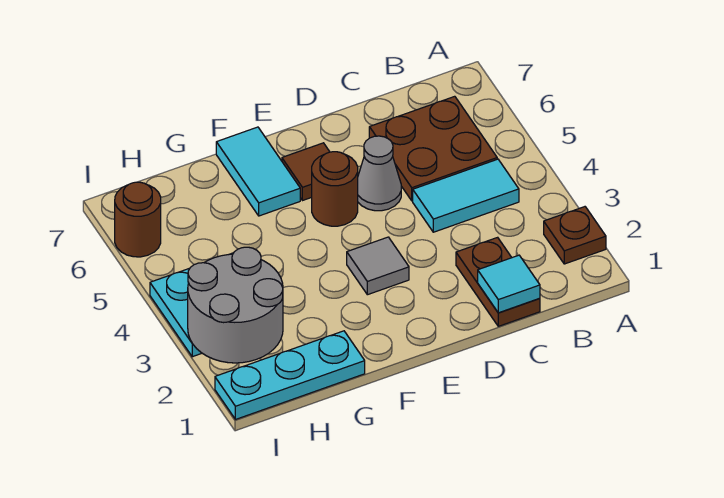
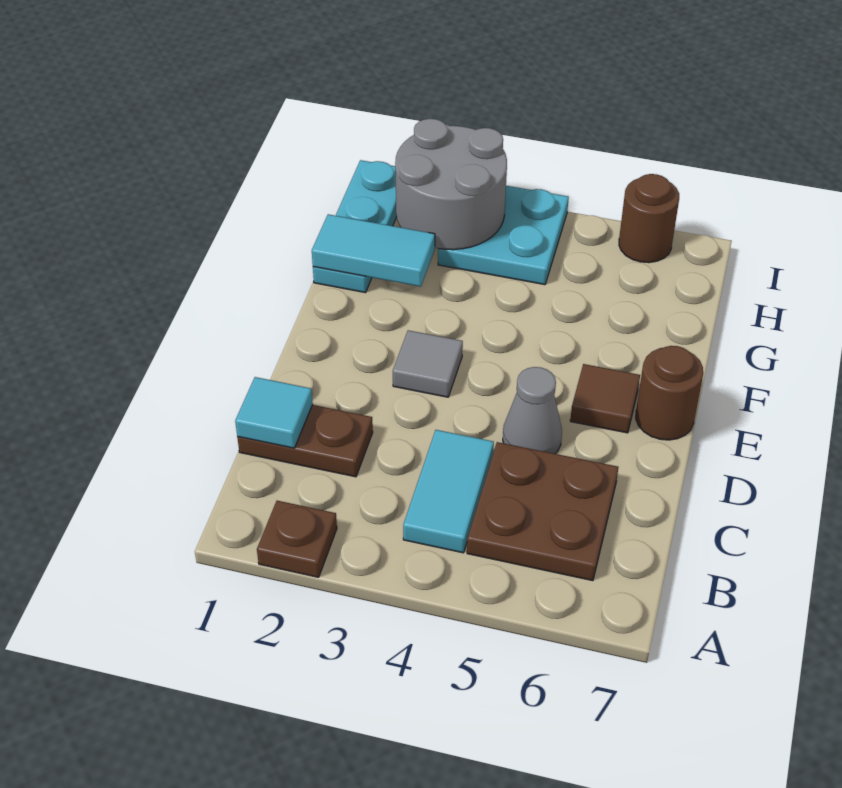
brown round brick E5 level 1 -> brown round brick E7 level 1
cyan tile F6:F7 level 1 -> cyan tile G1:G2 level 2

